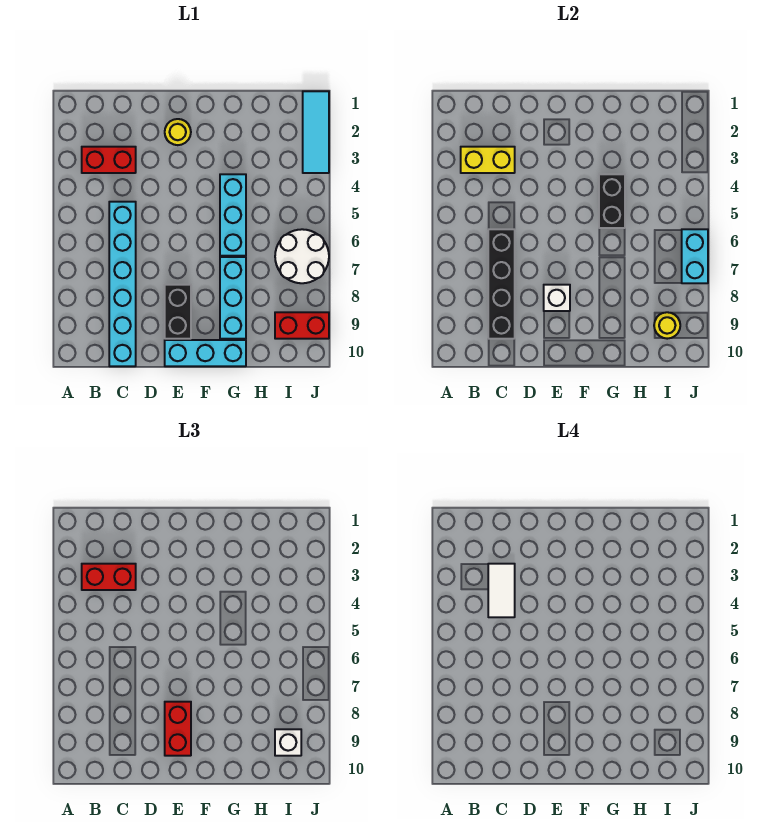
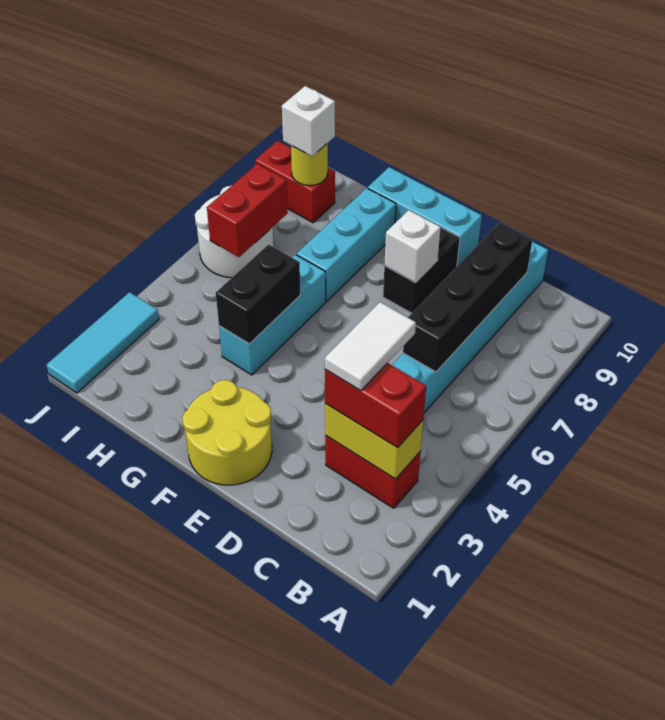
yellow round brick E2 level 1 -> yellow round brick E1:F2 level 1
red brick E8:E9 level 3 -> red brick I6:I7 level 2
cyan brick J6:J7 level 2 -> none

